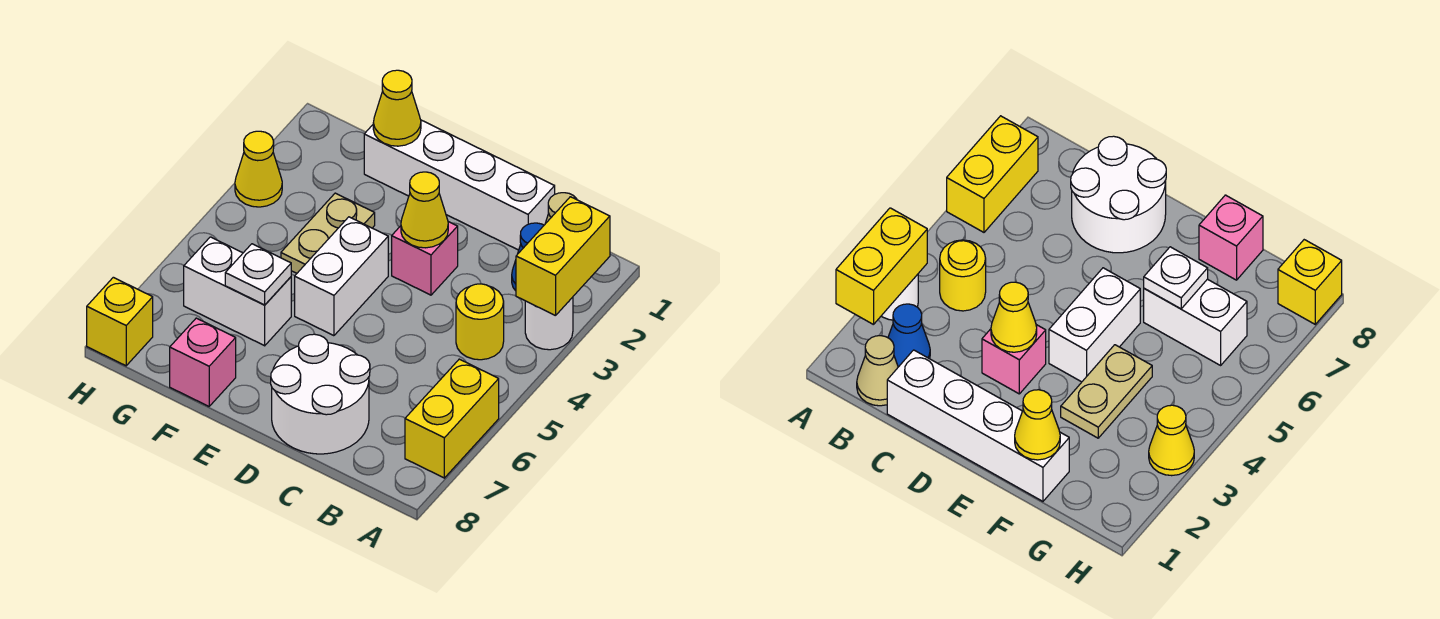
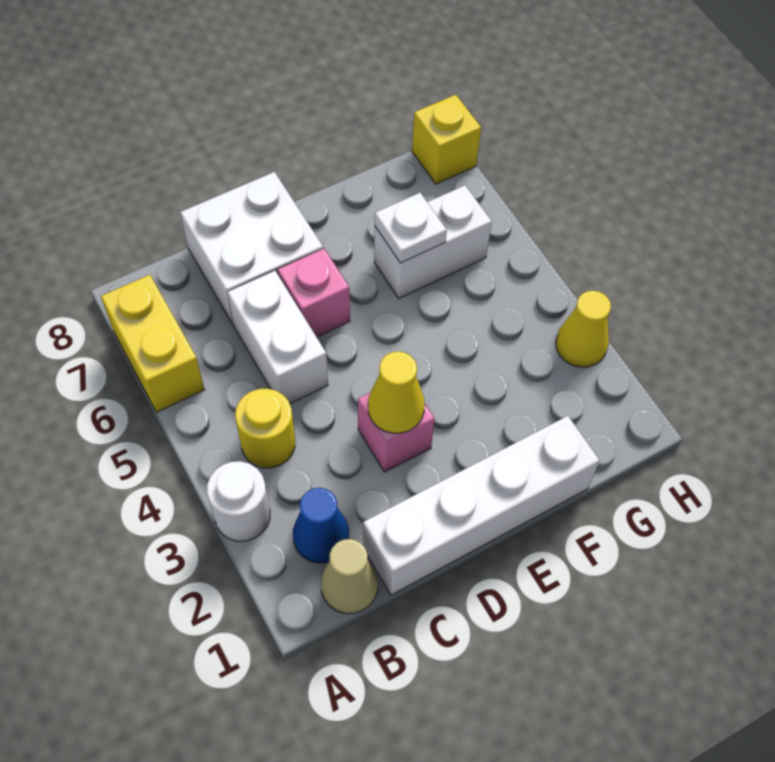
yellow brick A2:A3 level 2 -> none
white round brick C7:D8 level 1 -> white brick C7:D8 level 1
white brick E4:E5 level 1 -> white brick C5:C6 level 1
yellow cone F1 level 2 -> none
tan plate F3:F4 level 1 -> none
pink brick F8 level 1 -> pink brick D6 level 1

